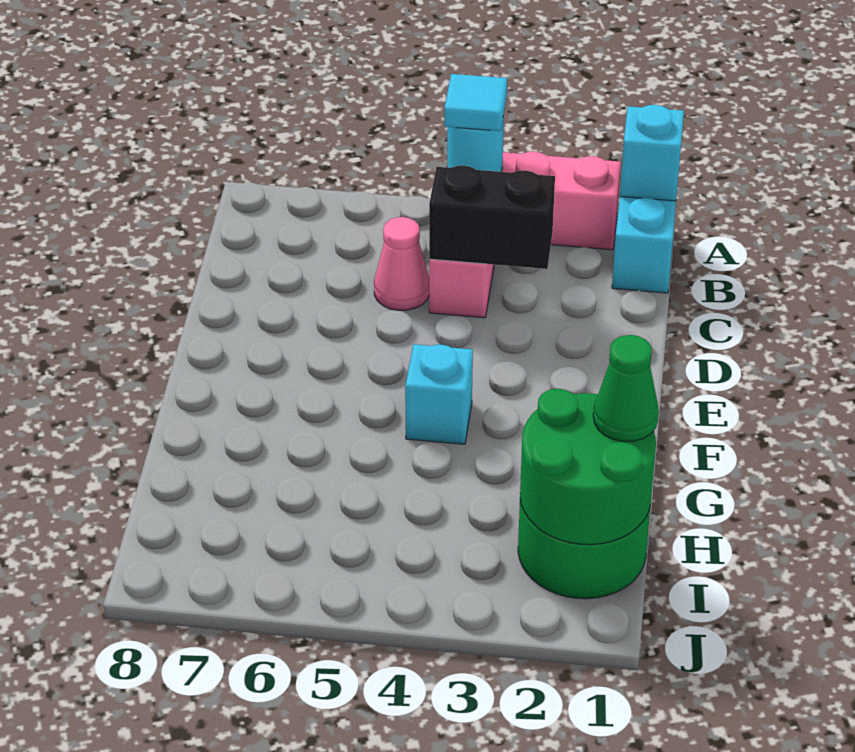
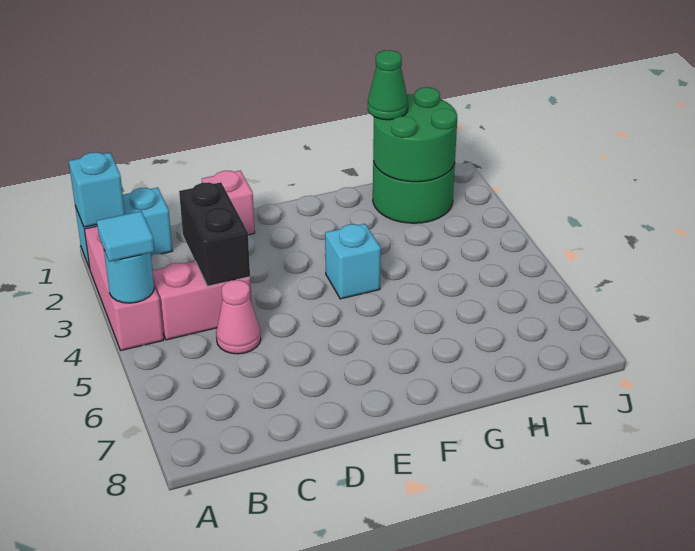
none -> pink brick D1 level 1

